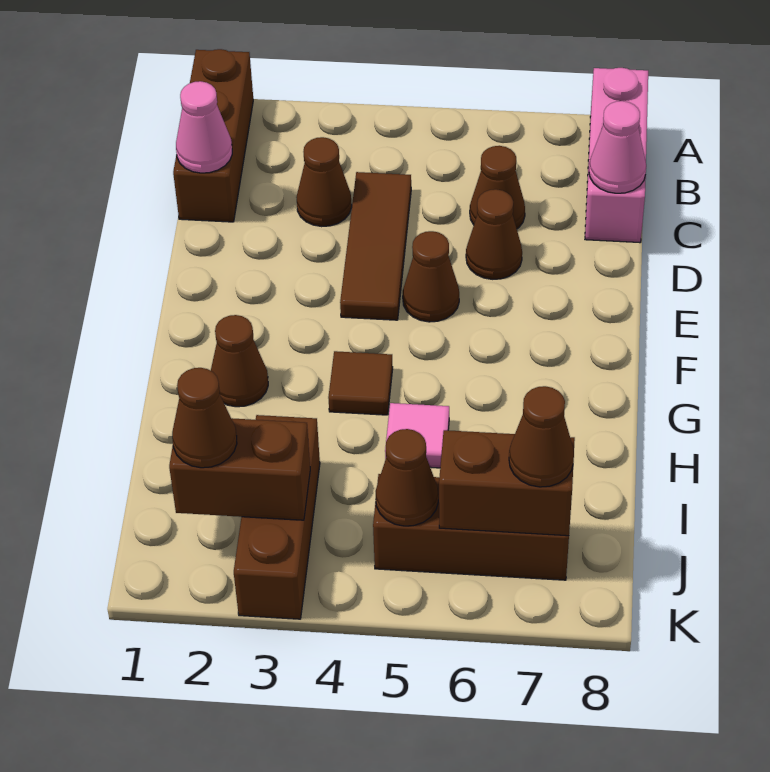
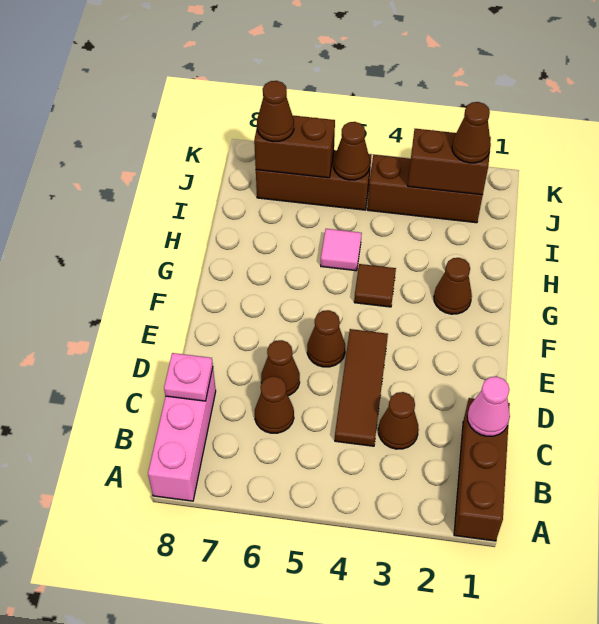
pink cone C8 level 2 -> pink plate C8 level 2
brown brick I3:K3 level 1 -> brown brick J2:J4 level 1

